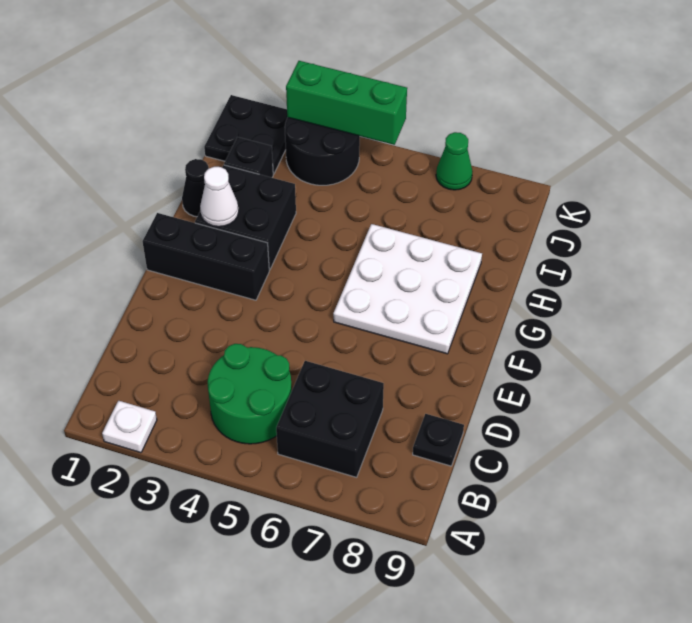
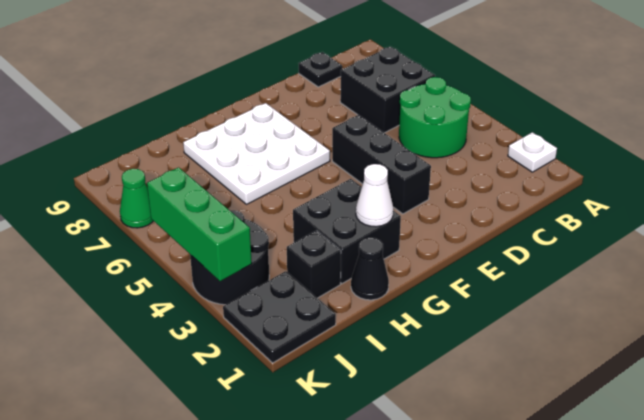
black brick F1:F3 level 1 -> black brick E3:E5 level 1

